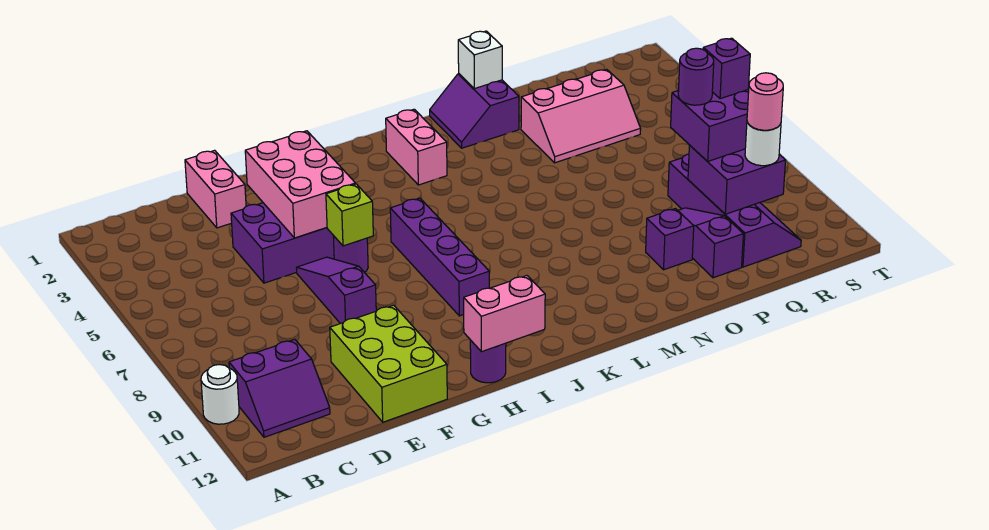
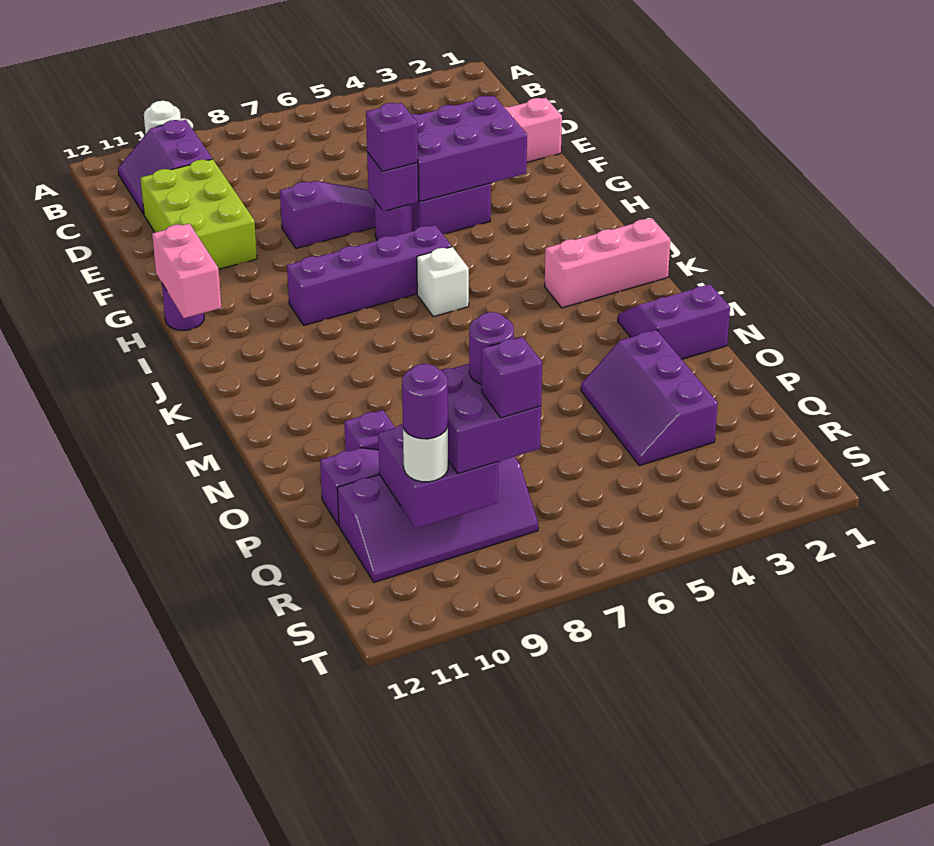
lime brick E10:F12 level 1 -> lime brick D10:F11 level 1
pink brick F3:G5 level 2 -> purple brick F3:G5 level 2
lime brick G6 level 2 -> purple brick G6 level 2
none -> purple brick G6 level 3
pink brick K2:K3 level 1 -> pink brick K1:K3 level 1
white brick N1 level 2 -> white brick J6 level 1
pink slope O3:Q4 level 1 top 3 -> purple slope O3:Q4 level 1 top 3
pink round brick R10 level 4 -> purple round brick R10 level 4

